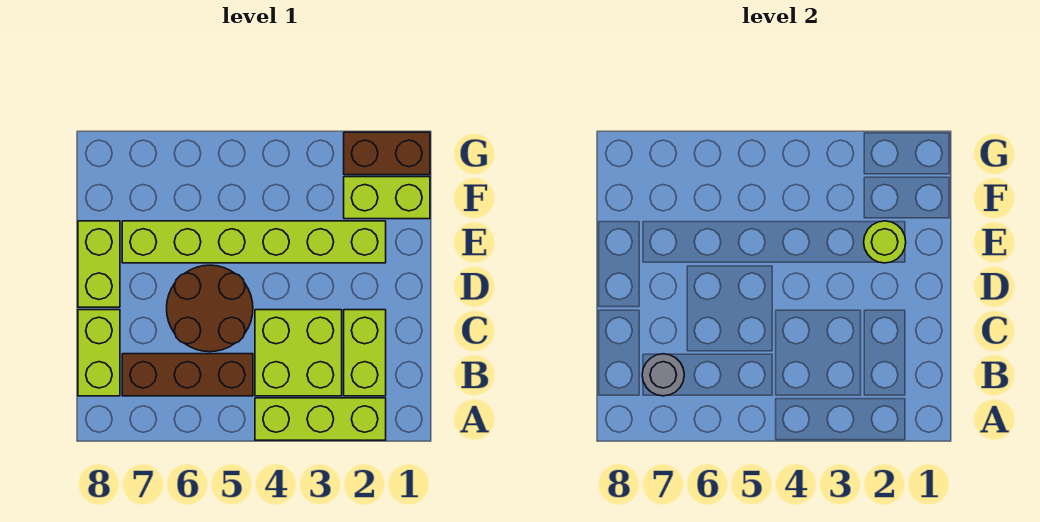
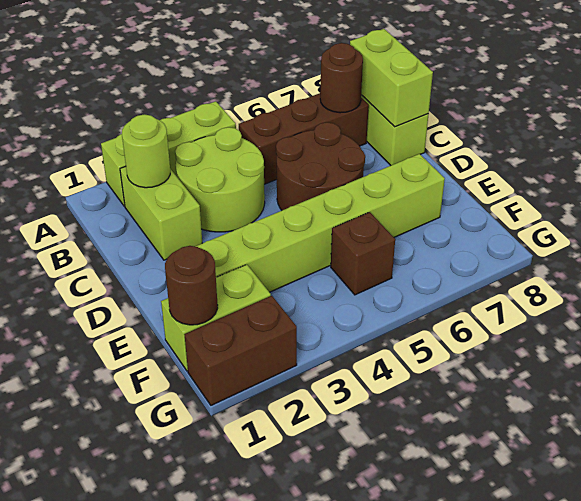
lime brick B3:C4 level 1 -> lime round brick B3:C4 level 1
grey round brick B7 level 2 -> brown round brick B7 level 2
lime brick D8:E8 level 1 -> lime brick B8:C8 level 2
lime round brick E2 level 2 -> lime round brick B2 level 2
none -> brown round brick F1 level 2
none -> brown brick F5 level 1

